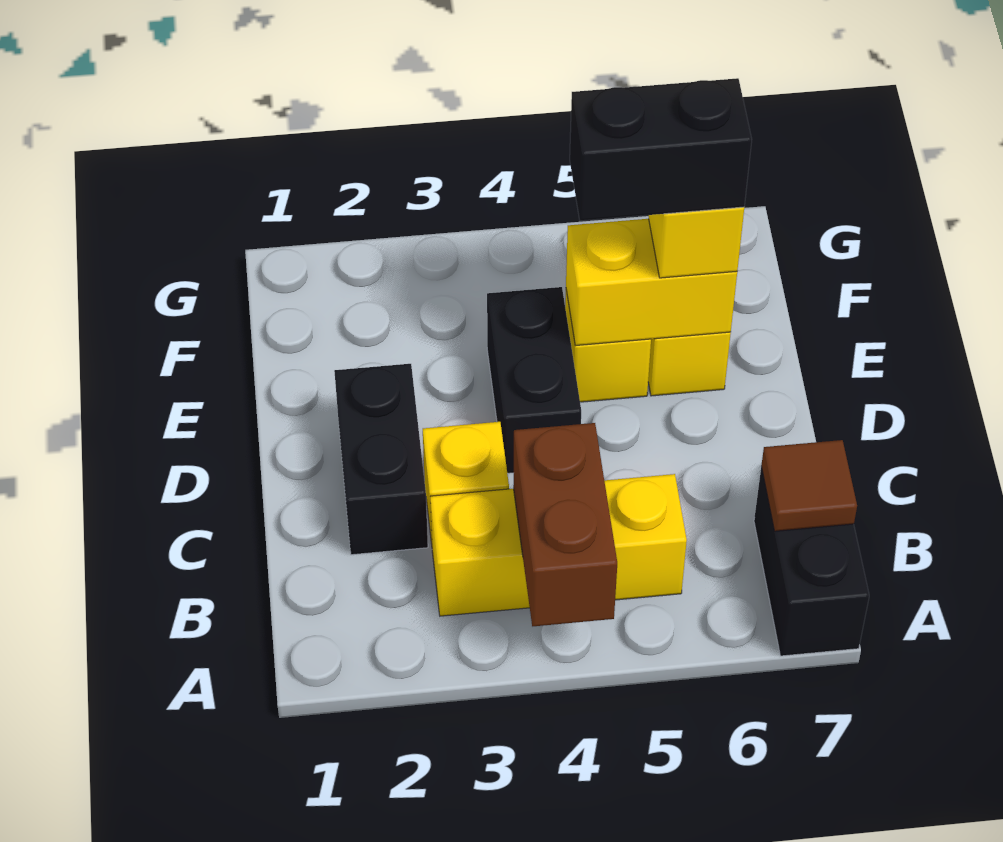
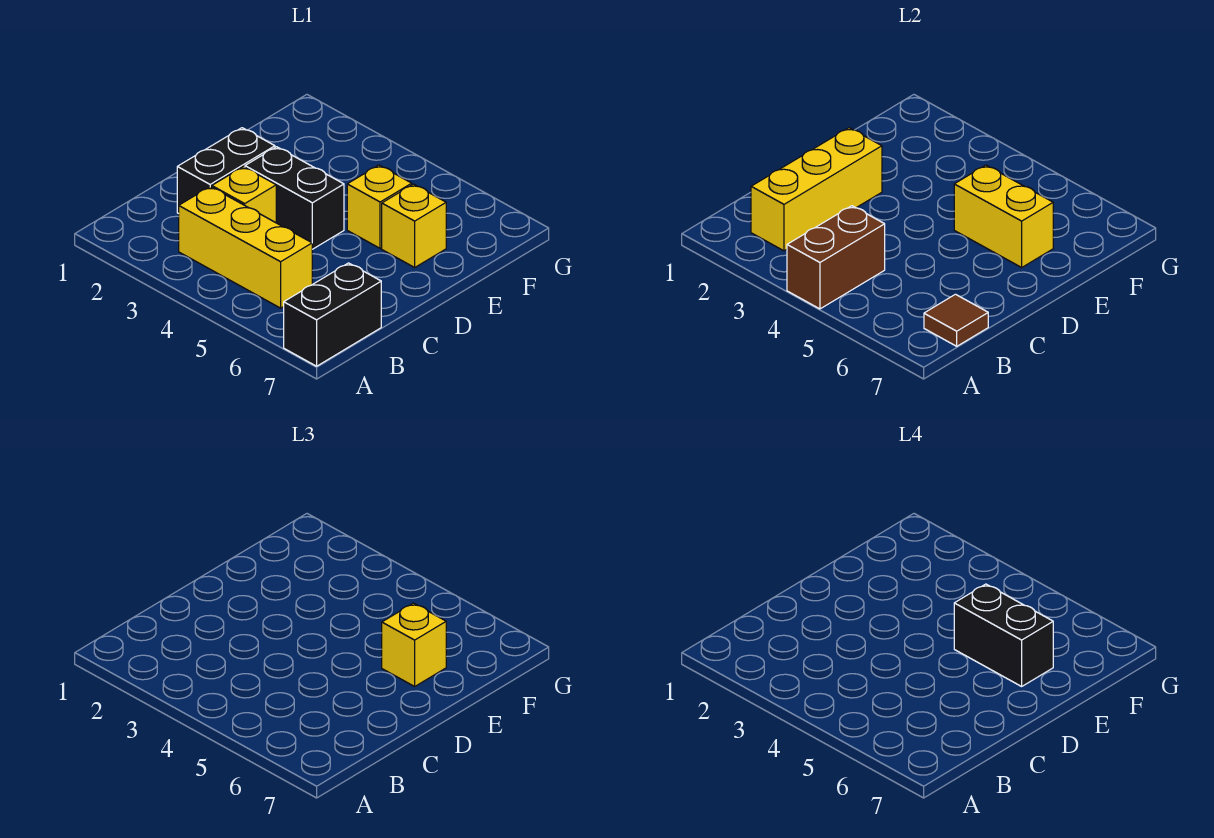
none -> yellow brick B2:D2 level 2
black brick D4:E4 level 1 -> black brick D3:D4 level 1

